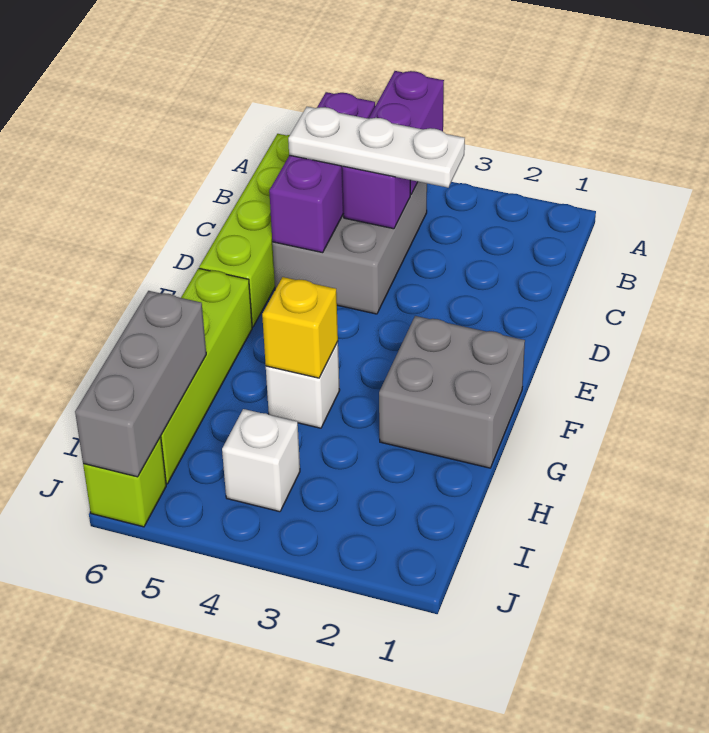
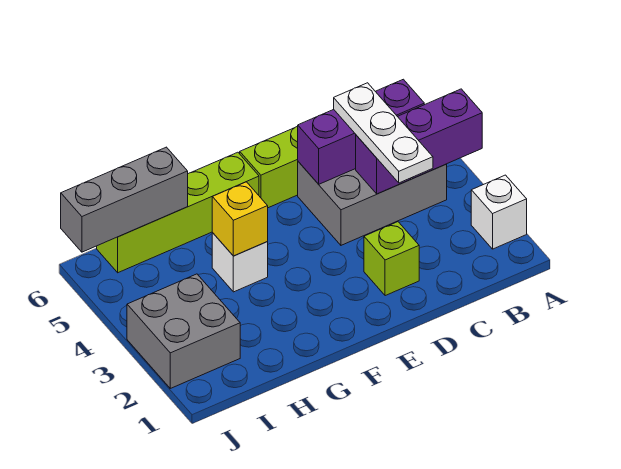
grey brick F1:G2 level 1 -> grey brick I2:J3 level 1
white brick I4 level 1 -> white brick A2 level 1
lime brick J6 level 1 -> lime brick D2 level 1

